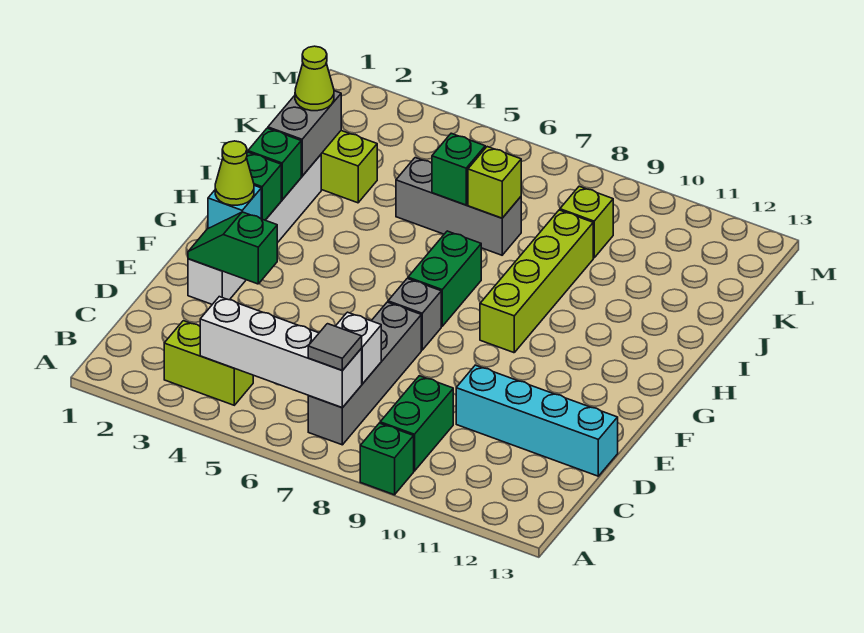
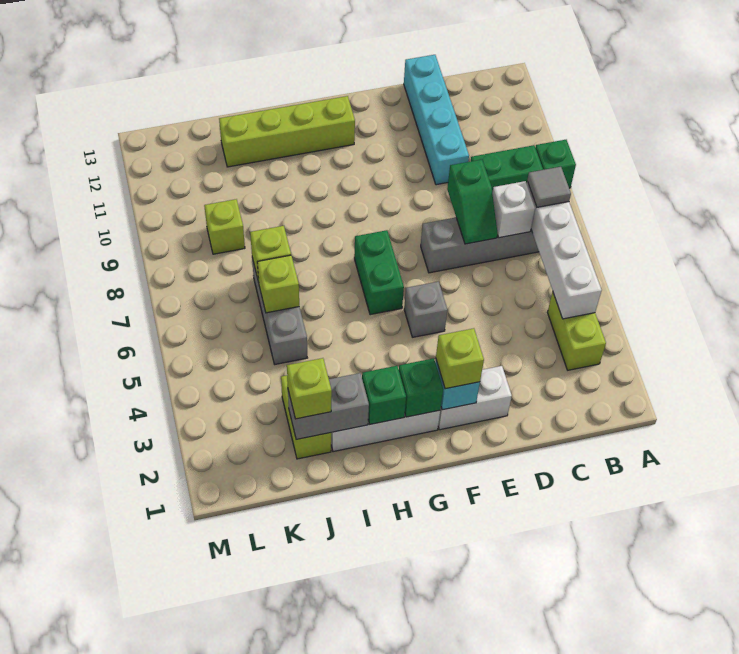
green slope E2:E3 level 2 top 3 -> green slope D7:D8 level 2 top 8
lime cone F2 level 3 -> lime brick F2 level 3
grey brick F7 level 1 -> grey brick F5 level 1
green brick G7:H7 level 1 -> green brick G6:G7 level 1
lime brick G9:J9 level 1 -> lime brick G12:J12 level 1
lime cone J2 level 3 -> lime brick J2 level 3
green brick J6 level 2 -> lime brick J6 level 2

